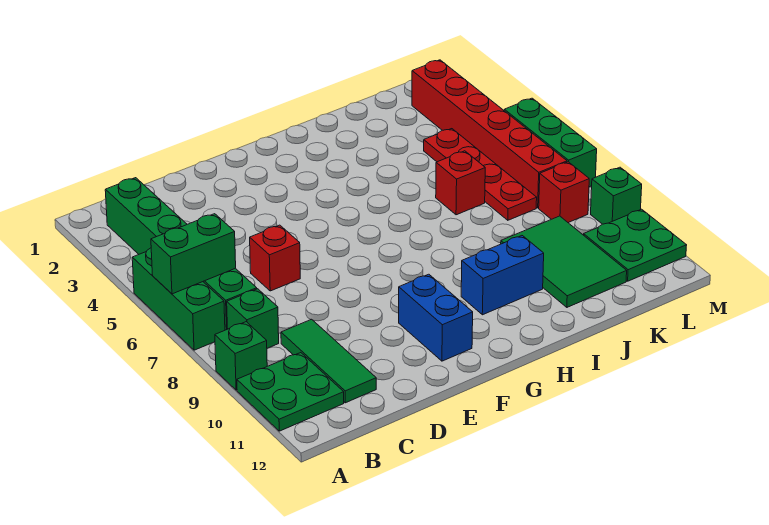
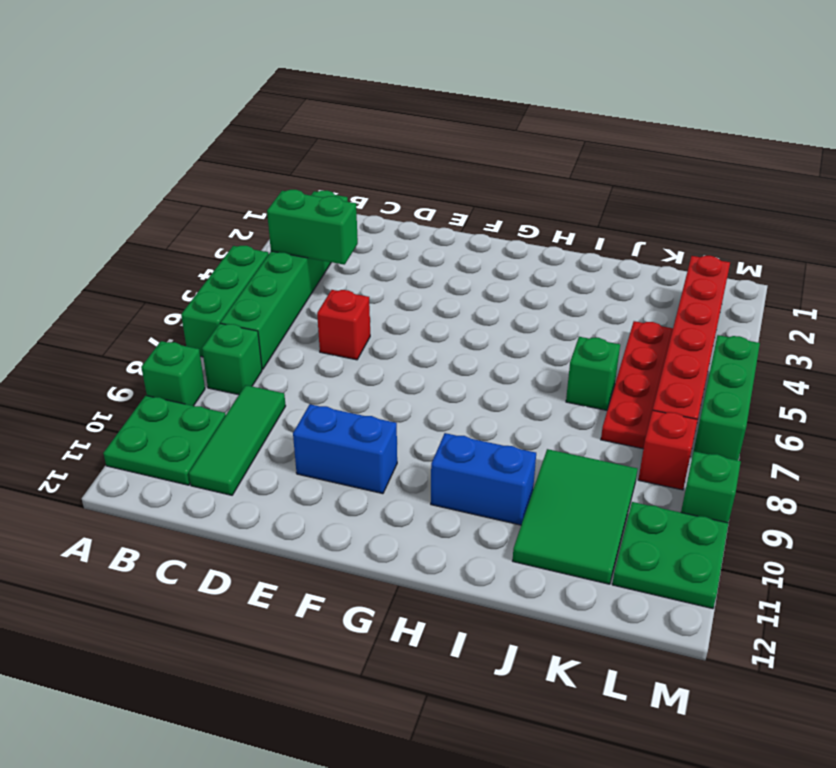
green brick A6:B6 level 2 -> green brick B4:C4 level 2
blue brick F10:F11 level 1 -> blue brick E10:F10 level 1
red brick J6 level 1 -> green brick J6 level 1

